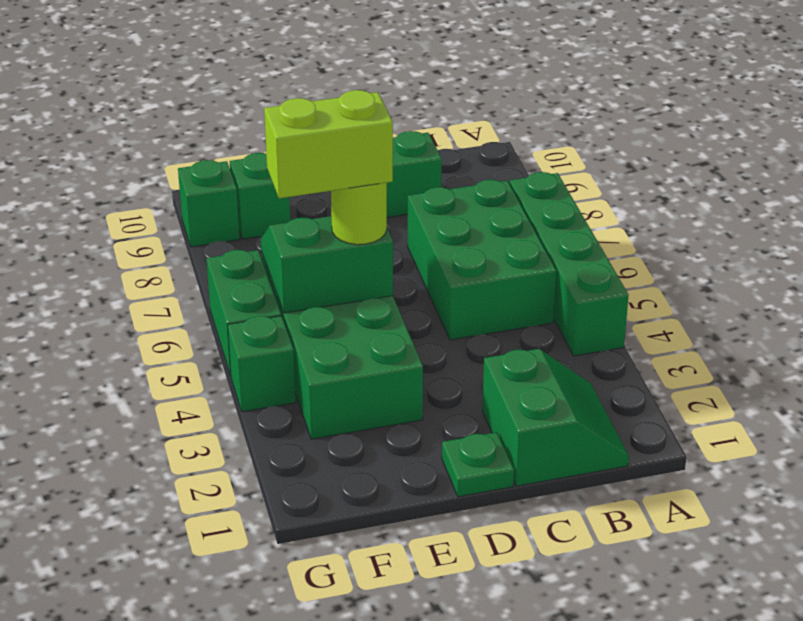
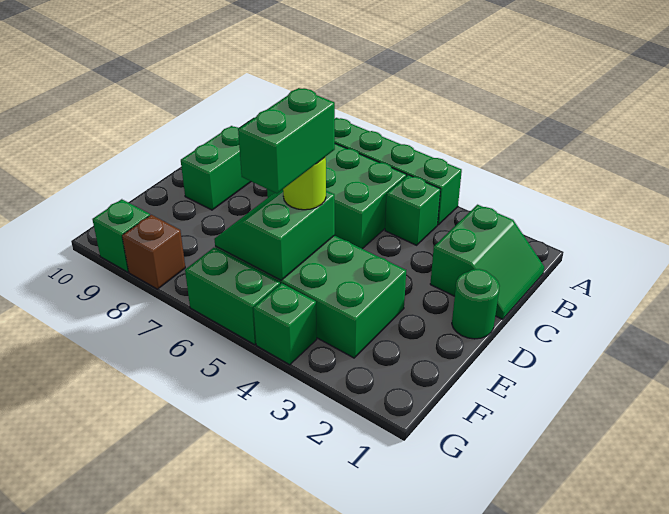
green slope B1:C2 level 1 top C -> green slope B1:C2 level 1 top 2
green plate D1 level 1 -> green round brick D1 level 1
lime brick E5:F5 level 4 -> green brick E5:F5 level 4
green brick F9 level 1 -> green brick B4 level 1
none -> brown brick G8 level 1

